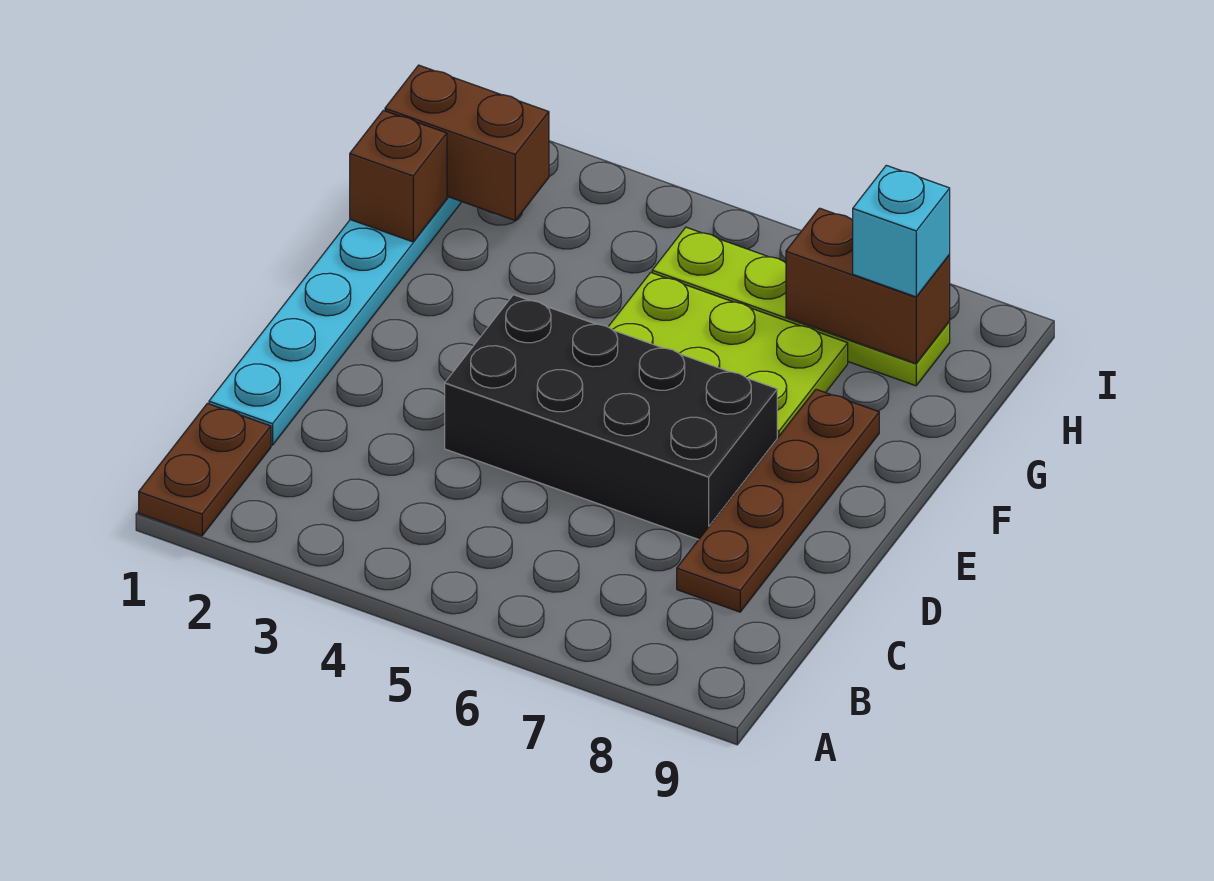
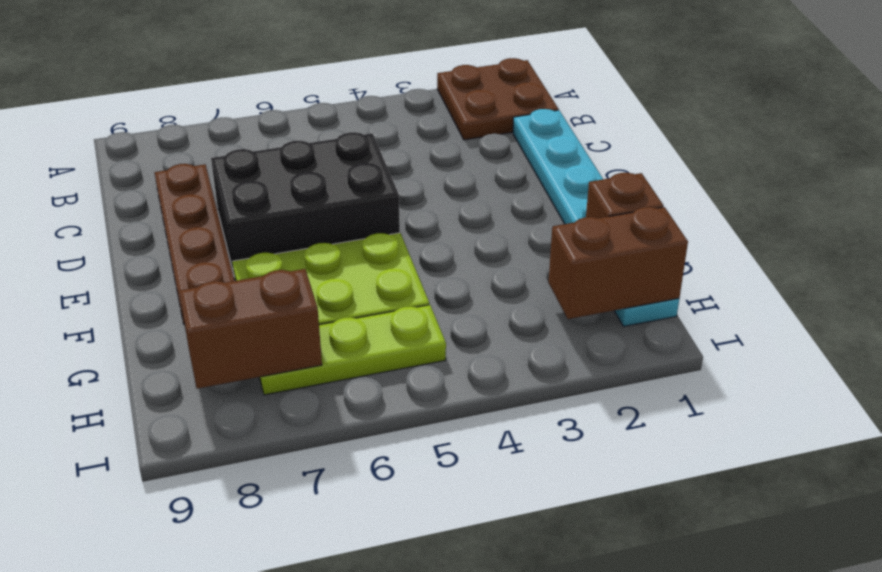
brown plate A1:B1 level 1 -> brown plate A1:B2 level 1
black brick D4:E7 level 1 -> black brick D5:E7 level 1
lime plate H5:H8 level 1 -> lime plate H5:H7 level 1
cyan brick H8 level 3 -> none

